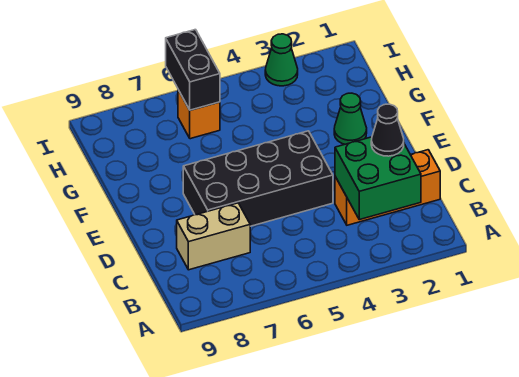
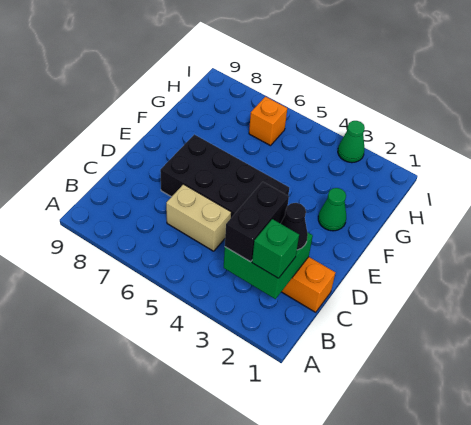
none -> green brick B2 level 3
tan brick C7:C8 level 1 -> tan brick C5:C6 level 1
black brick H6:I6 level 2 -> black brick B3:C3 level 3

